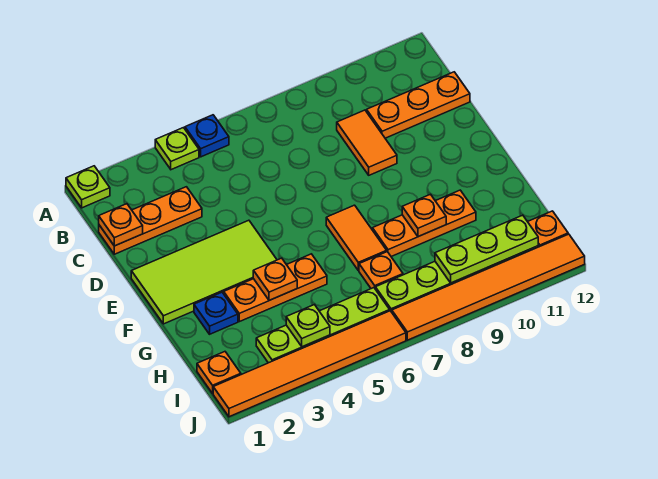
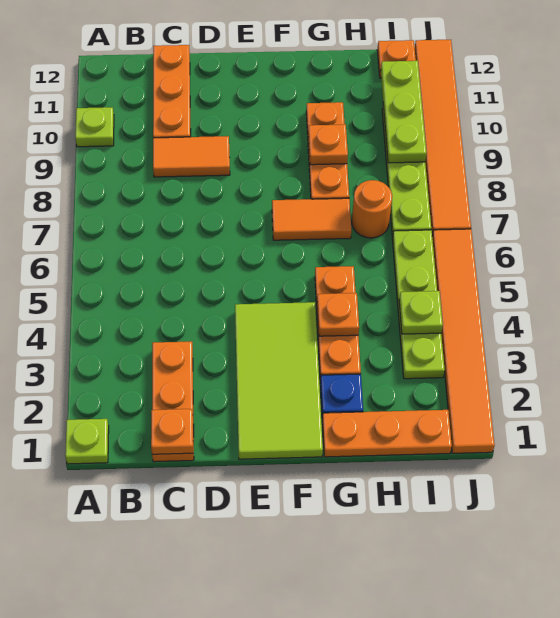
lime plate A4 level 1 -> lime plate A10 level 1
blue plate A5 level 1 -> none
orange plate H7 level 1 -> orange round brick H7 level 1
orange plate I1 level 1 -> orange plate G1:I1 level 1

